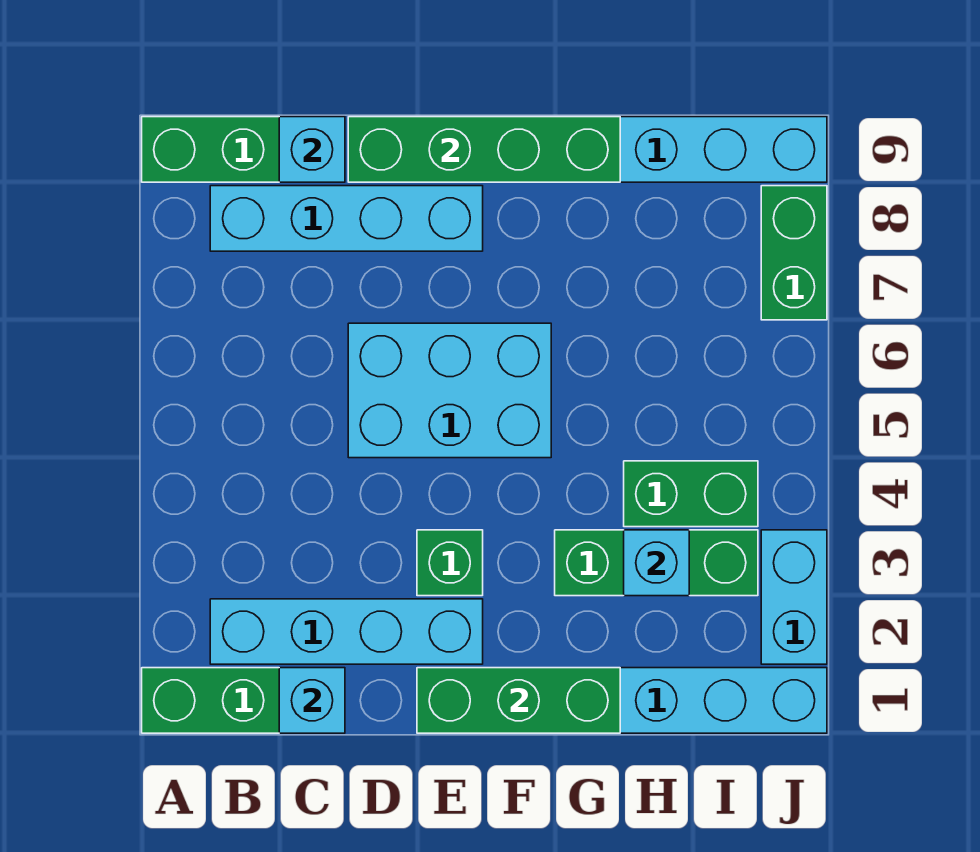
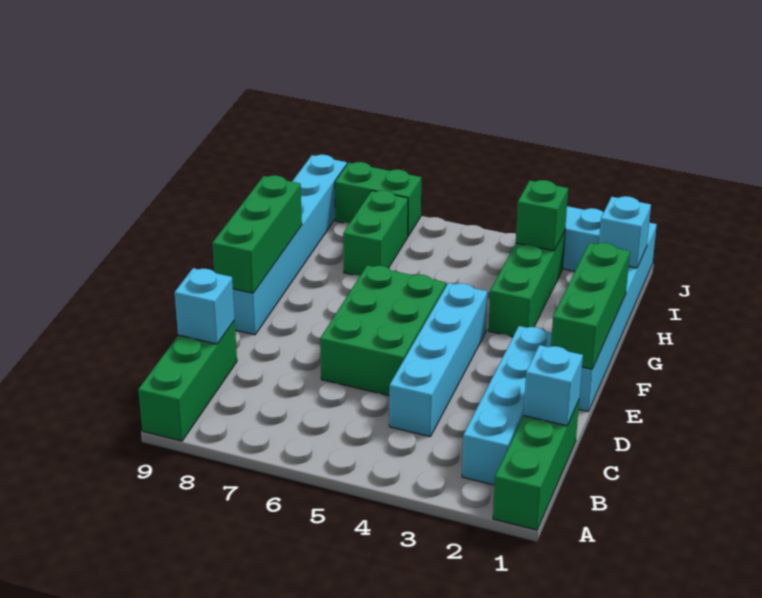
cyan brick B8:E8 level 1 -> cyan brick C4:F4 level 1
cyan brick D5:F6 level 1 -> green brick D5:F6 level 1
green brick D9:G9 level 2 -> green brick E9:G9 level 2
green brick E3 level 1 -> green brick I3 level 2
cyan brick H3 level 2 -> cyan brick I1 level 2
green brick H4:I4 level 1 -> green brick H7:I7 level 1

